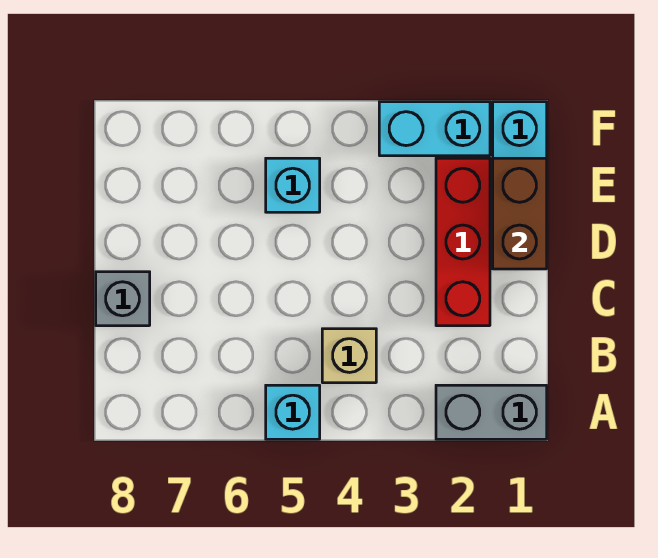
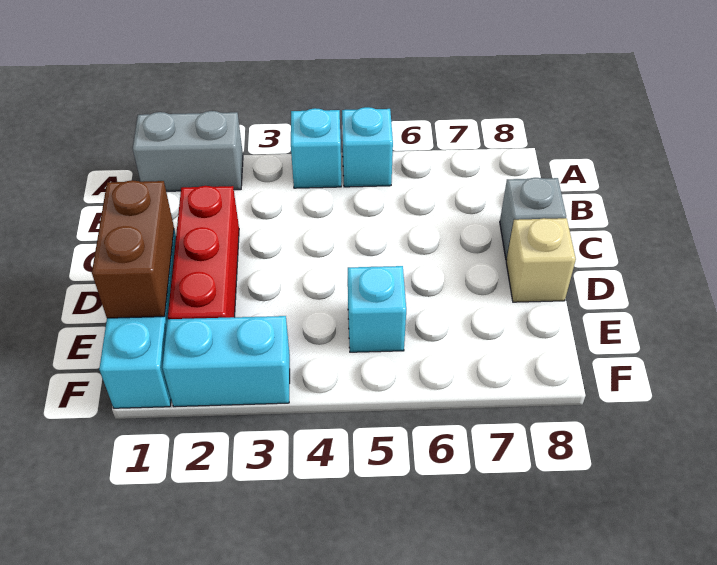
none -> cyan brick A4 level 1
tan brick B4 level 1 -> tan brick D8 level 1

